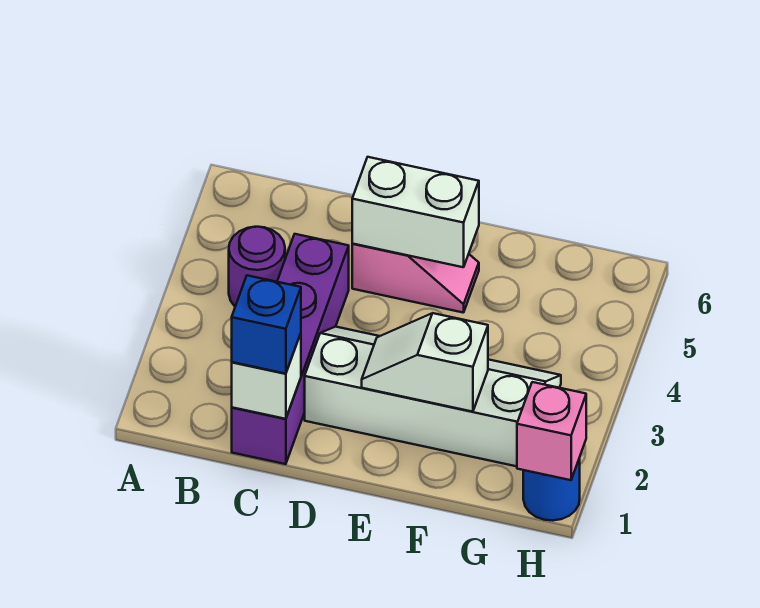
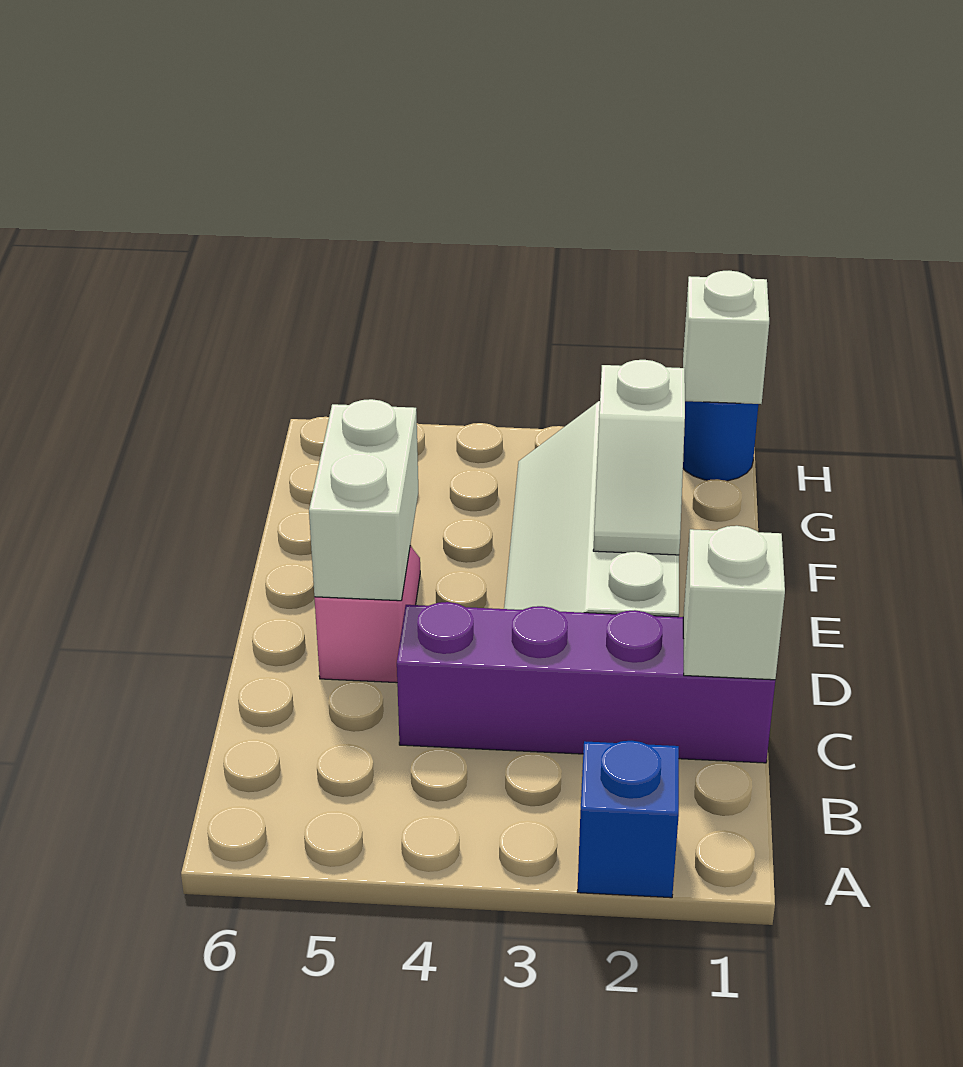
purple round brick B4 level 1 -> none
blue brick C1 level 3 -> blue brick A2 level 1
pink brick H1 level 2 -> white brick H1 level 2

